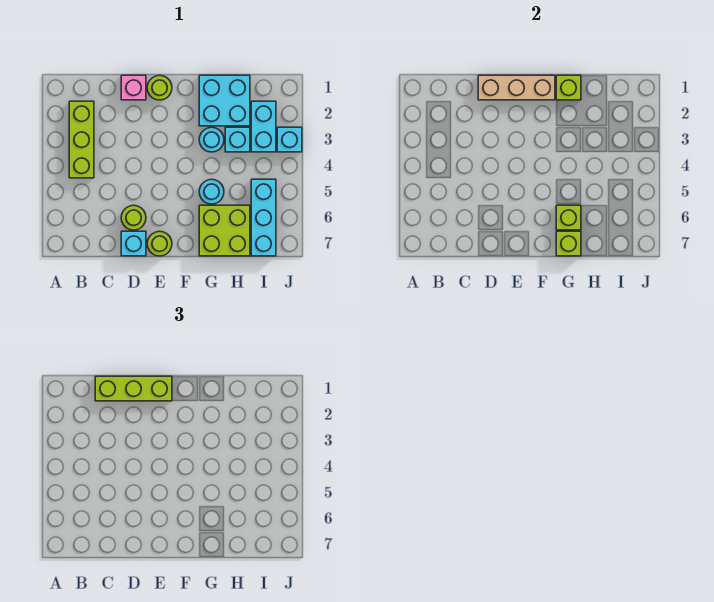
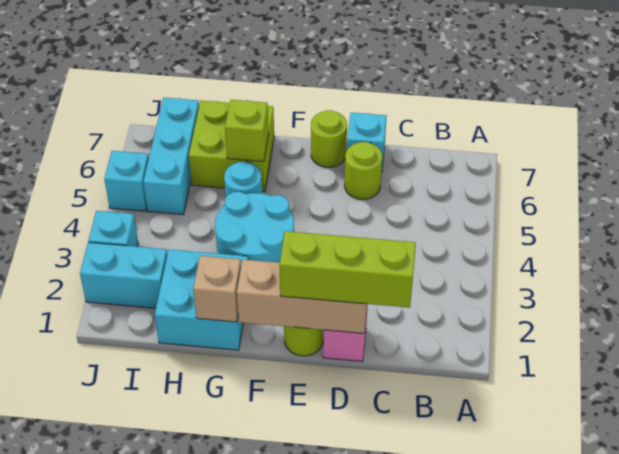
lime brick B2:B4 level 1 -> none
lime brick G1 level 2 -> tan brick G1 level 2
cyan round brick G3 level 1 -> cyan round brick F3:G4 level 1
lime brick G7 level 2 -> none
cyan brick H3 level 1 -> cyan brick J5 level 1
cyan brick I2:I3 level 1 -> cyan brick I2:J2 level 1

